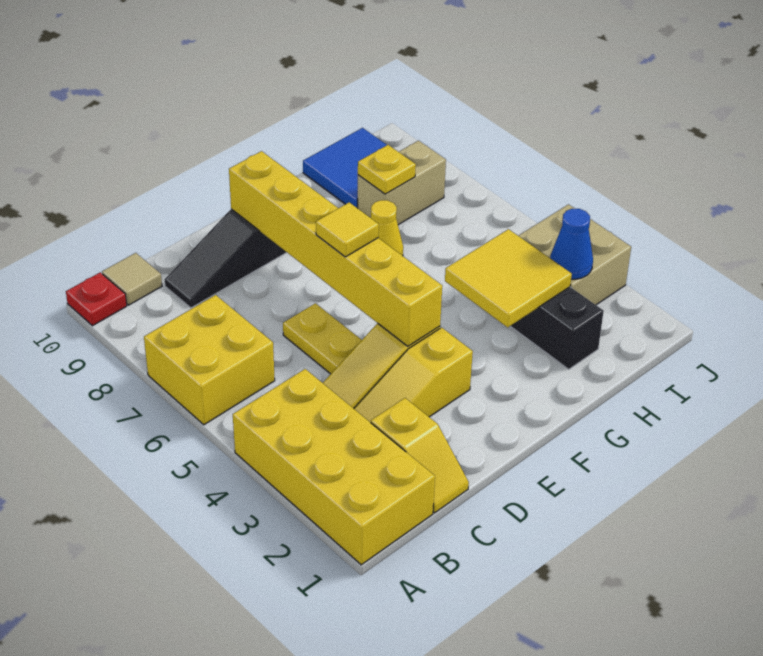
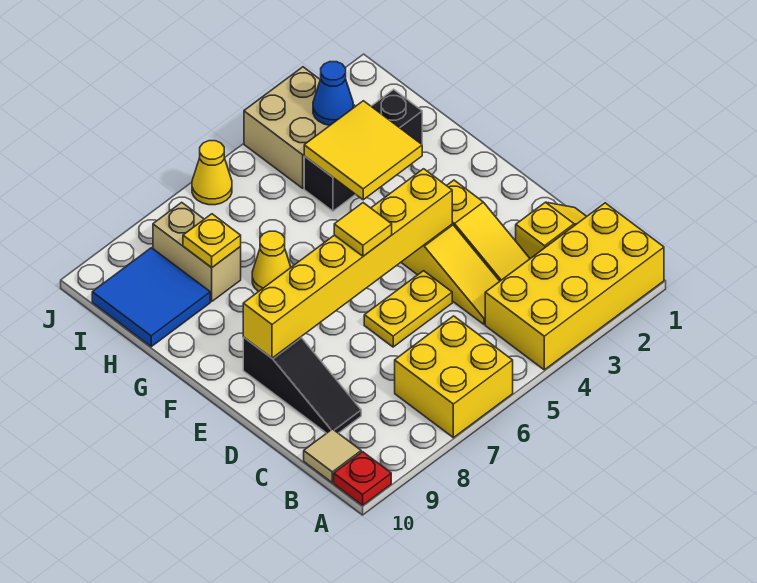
none -> yellow cone J6 level 1

